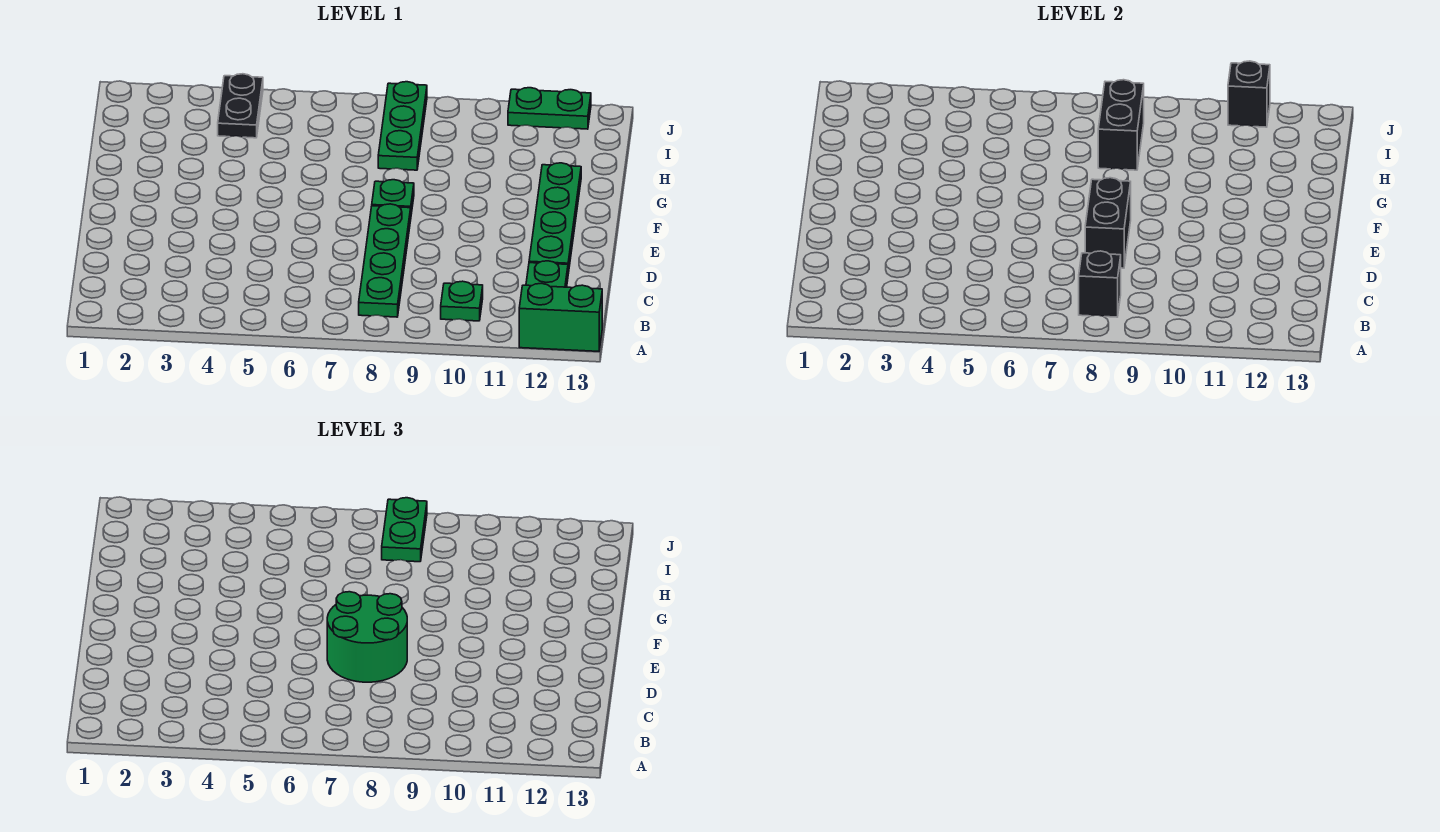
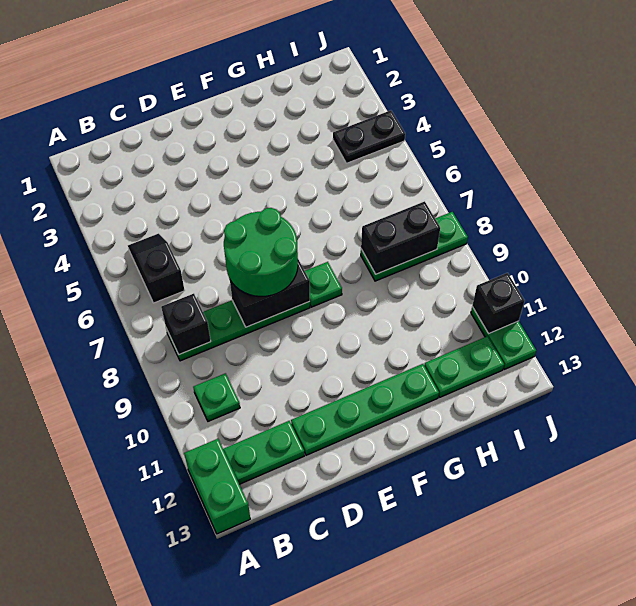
none -> black slope B5:B6 level 1 top 6
green plate I8:J8 level 3 -> green plate H12:I12 level 1

